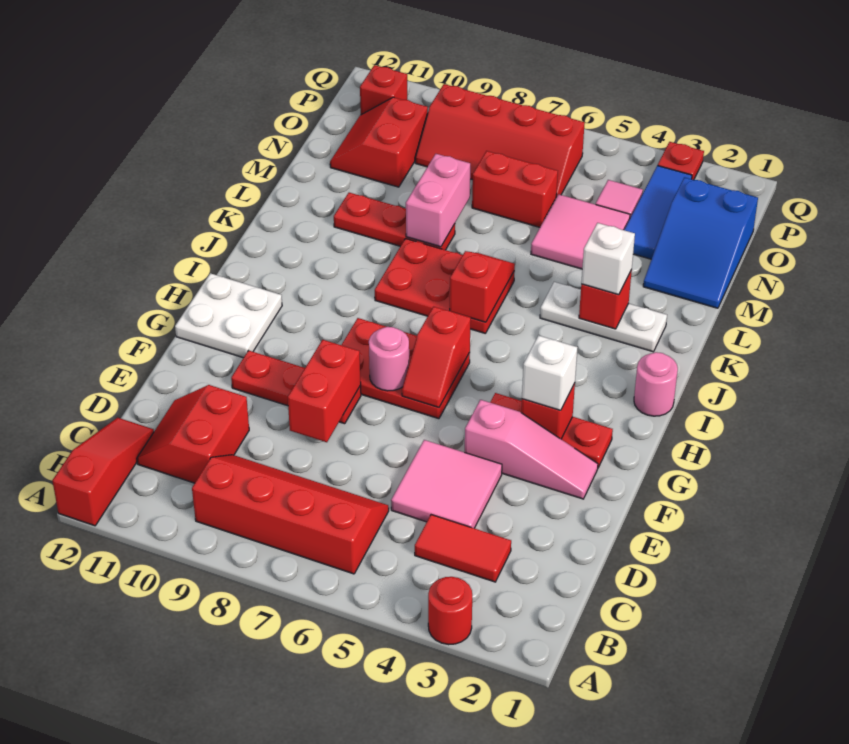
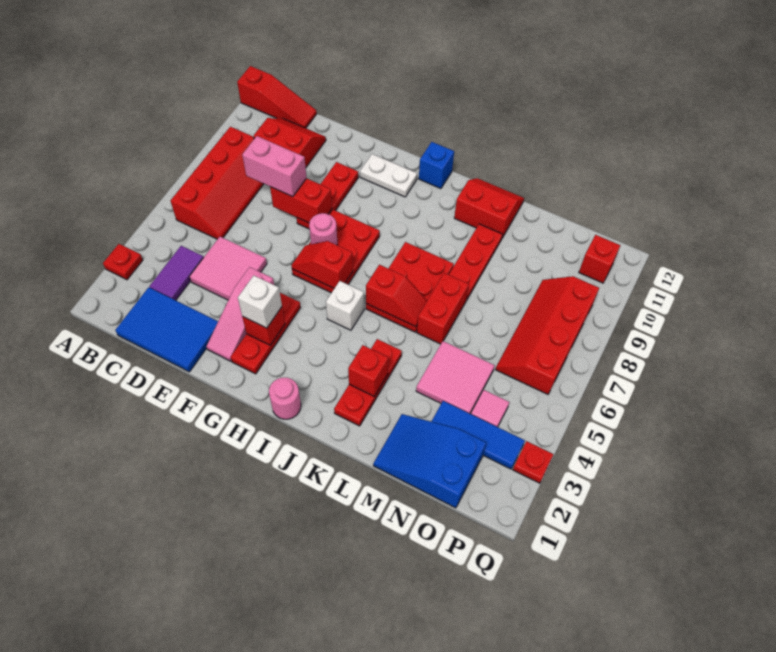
red round brick A3 level 1 -> red plate A3 level 1
none -> blue tile C1:E2 level 1
red tile C3:C4 level 1 -> purple tile C3:C4 level 1
white plate G11:H12 level 1 -> white plate G11:H11 level 1
none -> blue brick I12 level 1
white plate K2:K4 level 1 -> red plate K2:K4 level 1
white brick K3 level 3 -> white brick I5 level 1
pink brick L8:M8 level 2 -> pink brick D8:E8 level 3
red brick N6:N7 level 1 -> red brick L6:L7 level 1
red slope N10:O11 level 1 top 10 -> red slope K11:L12 level 1 top 11

